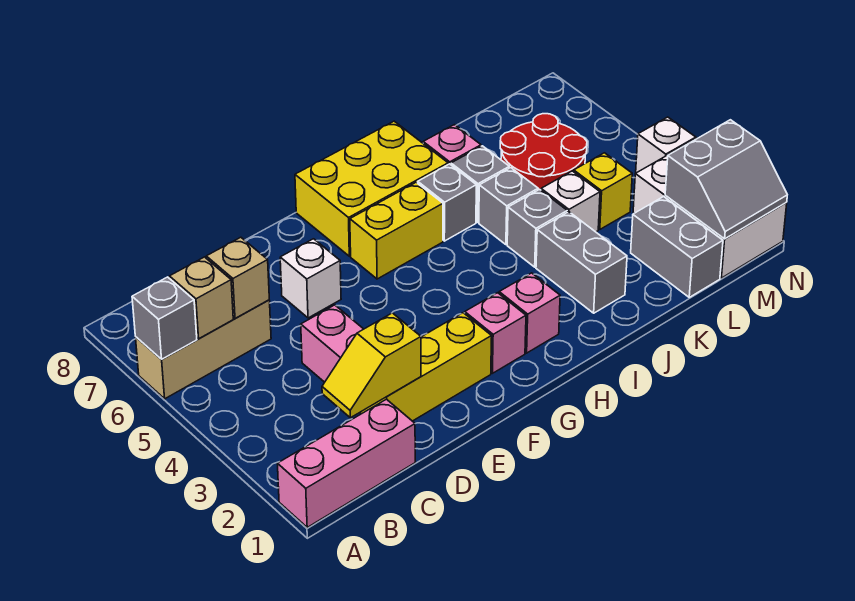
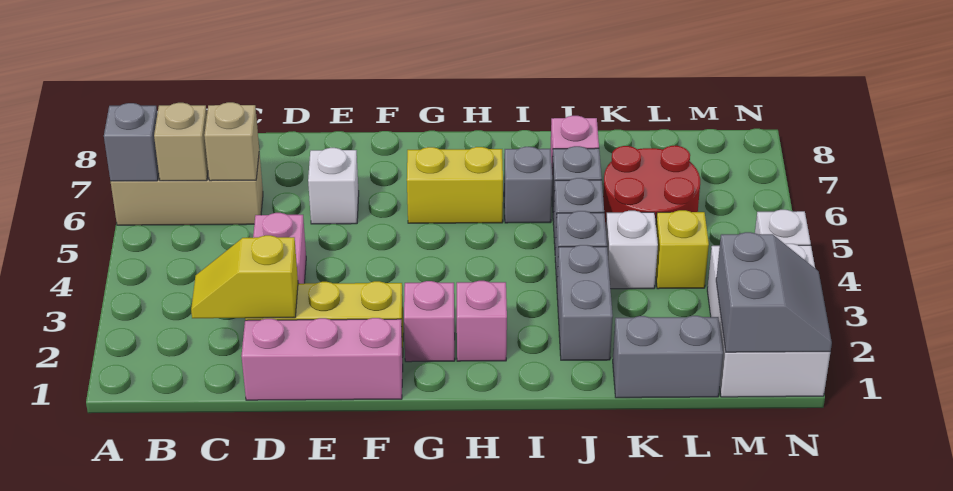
pink brick A1:C1 level 1 -> pink brick D1:F1 level 1
yellow brick G7:I8 level 1 -> none
grey brick L1:L2 level 1 -> grey brick K1:L1 level 1
grey slope M1:N2 level 2 top 2 -> grey slope M1:N2 level 2 top M

